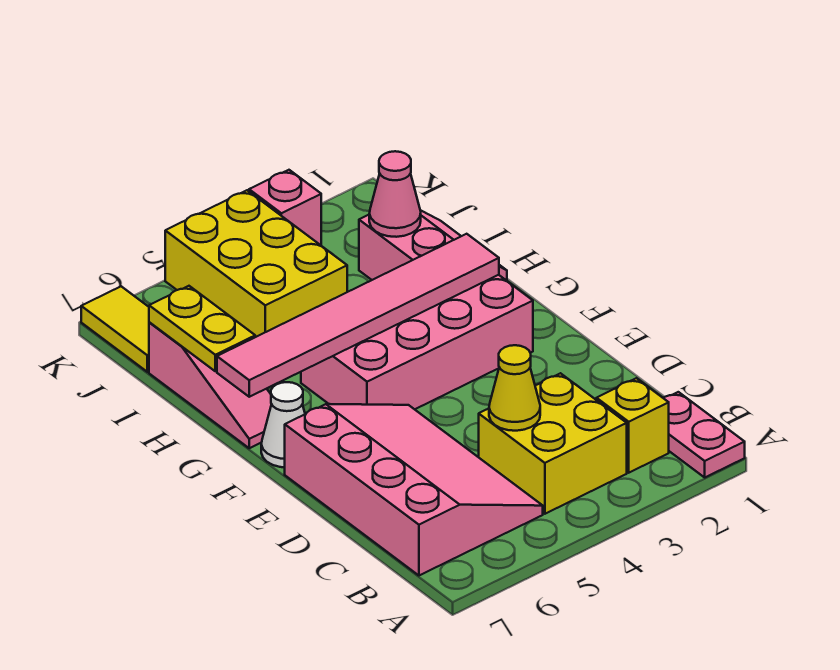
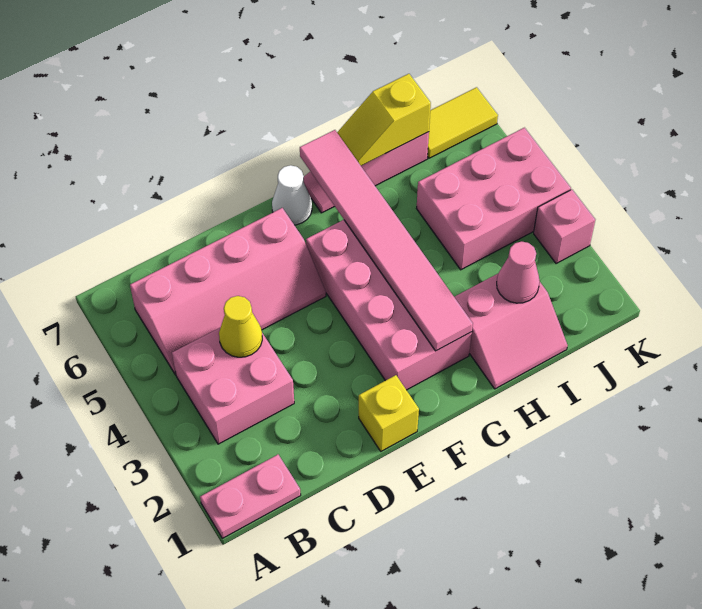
yellow brick B2 level 1 -> yellow brick E1 level 1
yellow brick B3:C4 level 1 -> pink brick B3:C4 level 1
pink slope B5:E7 level 1 top 7 -> pink slope B5:E6 level 1 top 6
yellow plate H7:I7 level 2 -> yellow slope H7:I7 level 2 top I
yellow brick I4:K5 level 1 -> pink brick I4:K5 level 1

